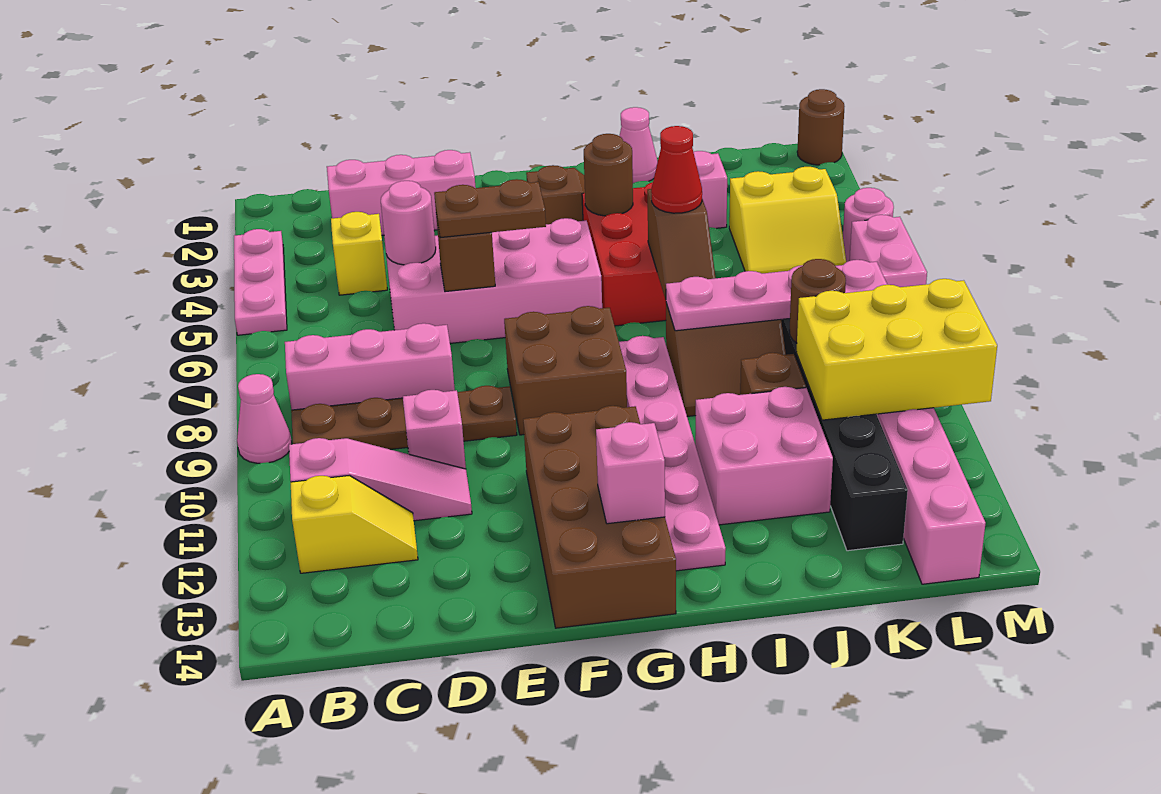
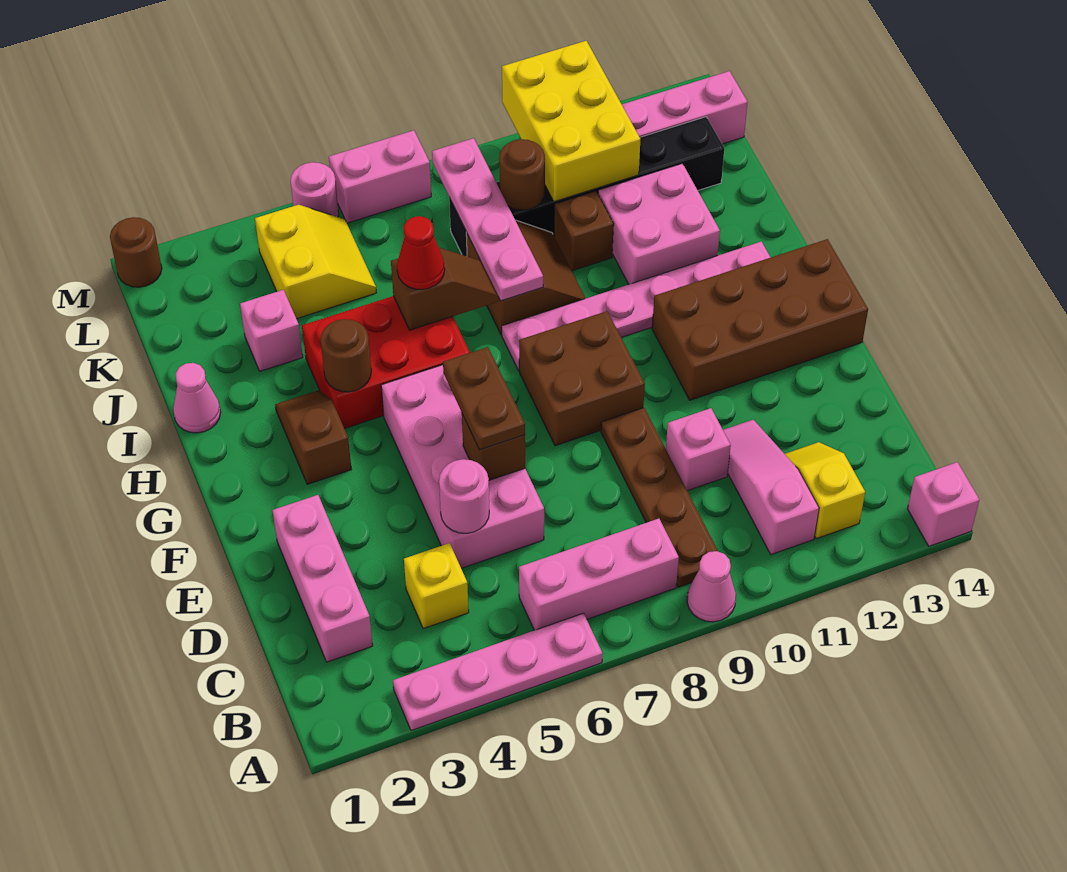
pink plate A3:A5 level 1 -> pink plate A3:A6 level 1
pink brick B8:D8 level 1 -> pink brick B6:B8 level 1
pink brick G13 level 2 -> pink brick A14 level 1

